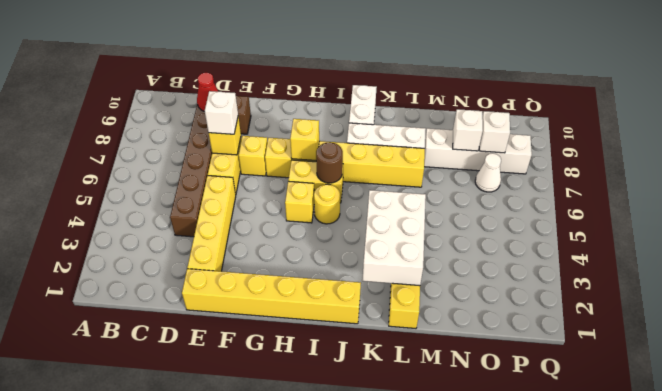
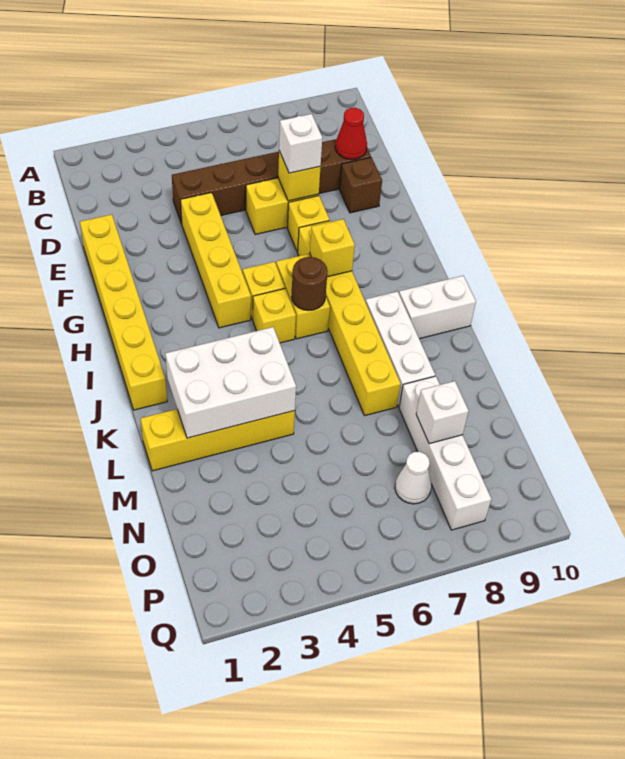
yellow brick E2:E5 level 1 -> yellow brick E4:H4 level 1
yellow round brick I5 level 1 -> yellow brick I5 level 1
white brick O8 level 2 -> none

